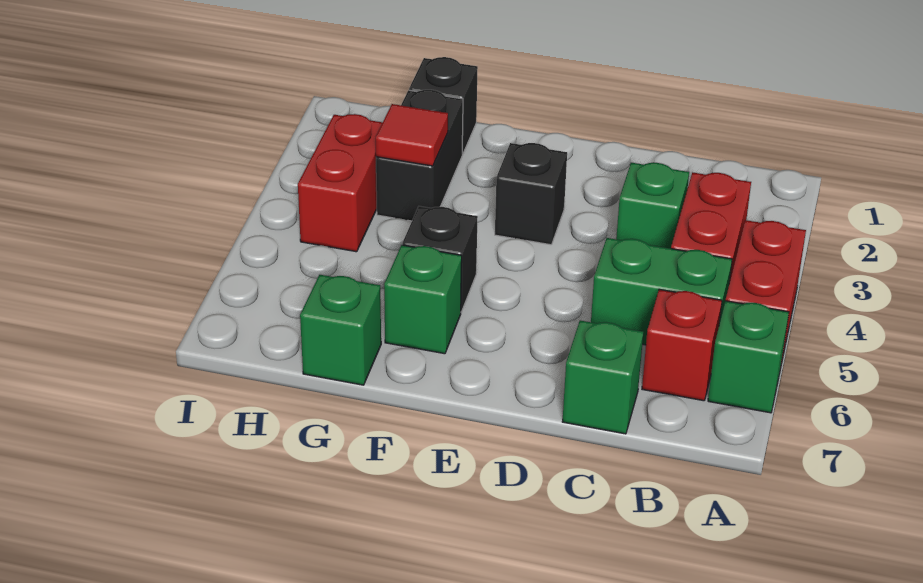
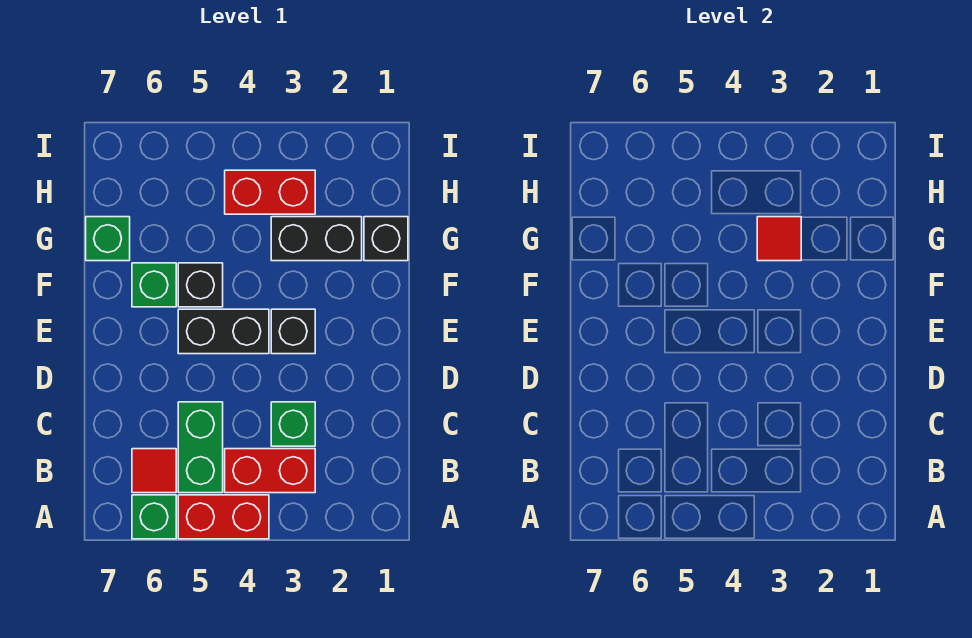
red brick B6 level 1 -> red tile B6 level 1
green brick C7 level 1 -> none
none -> black brick E4:E5 level 1

